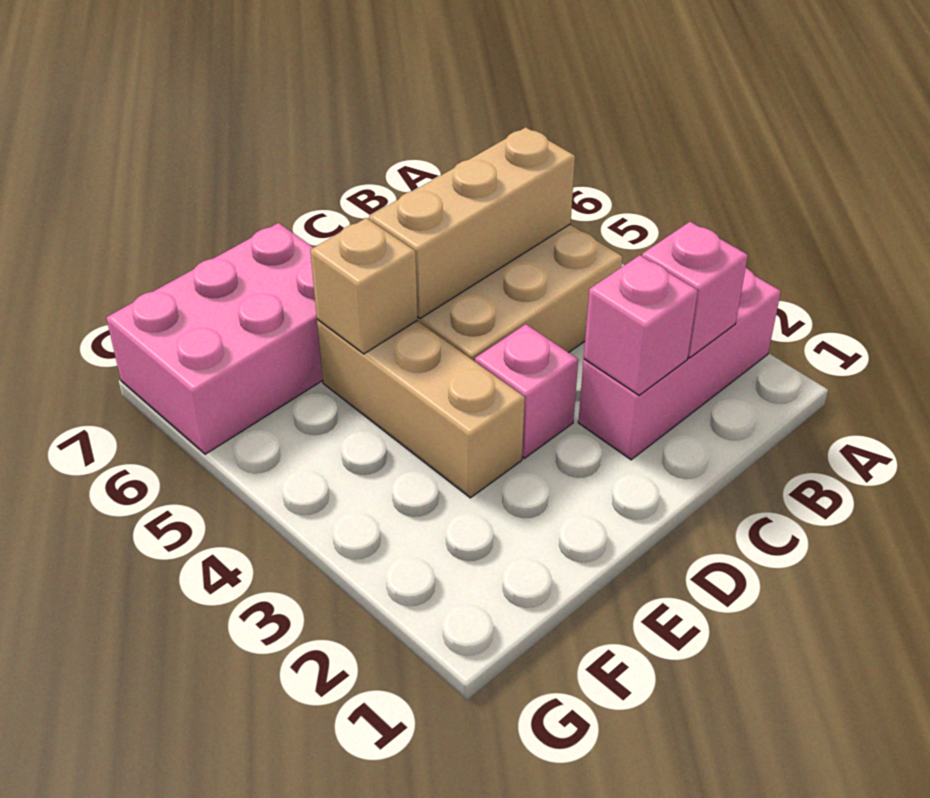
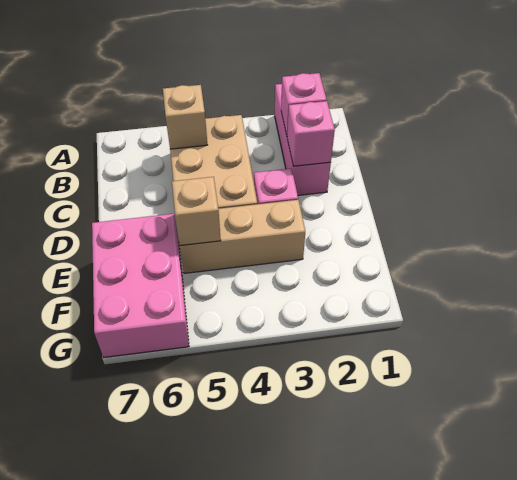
tan brick B5:D5 level 2 -> tan brick B5 level 2

